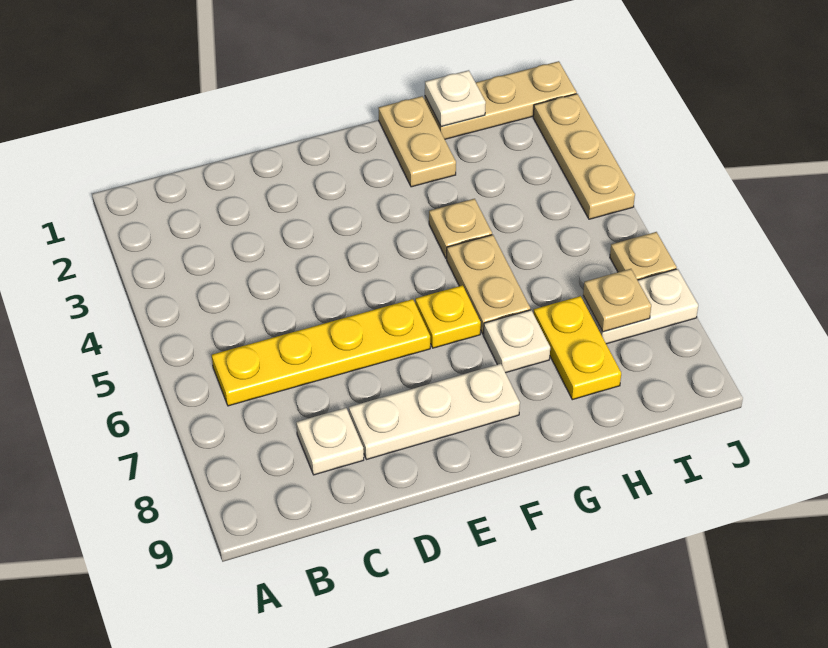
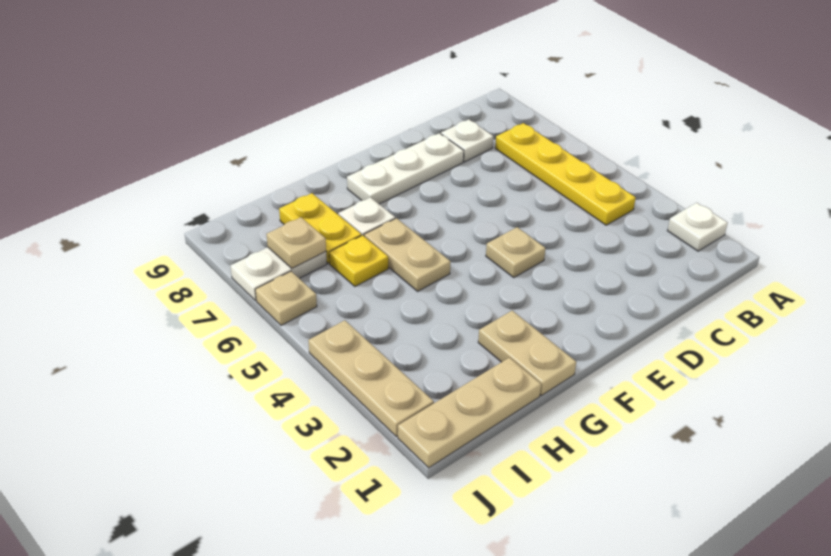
yellow plate B6:E6 level 1 -> yellow plate B4:B7 level 1
yellow plate F6 level 1 -> yellow plate H6 level 1
tan plate G4 level 1 -> tan plate E4 level 1
white plate H1 level 2 -> white plate A2 level 1

